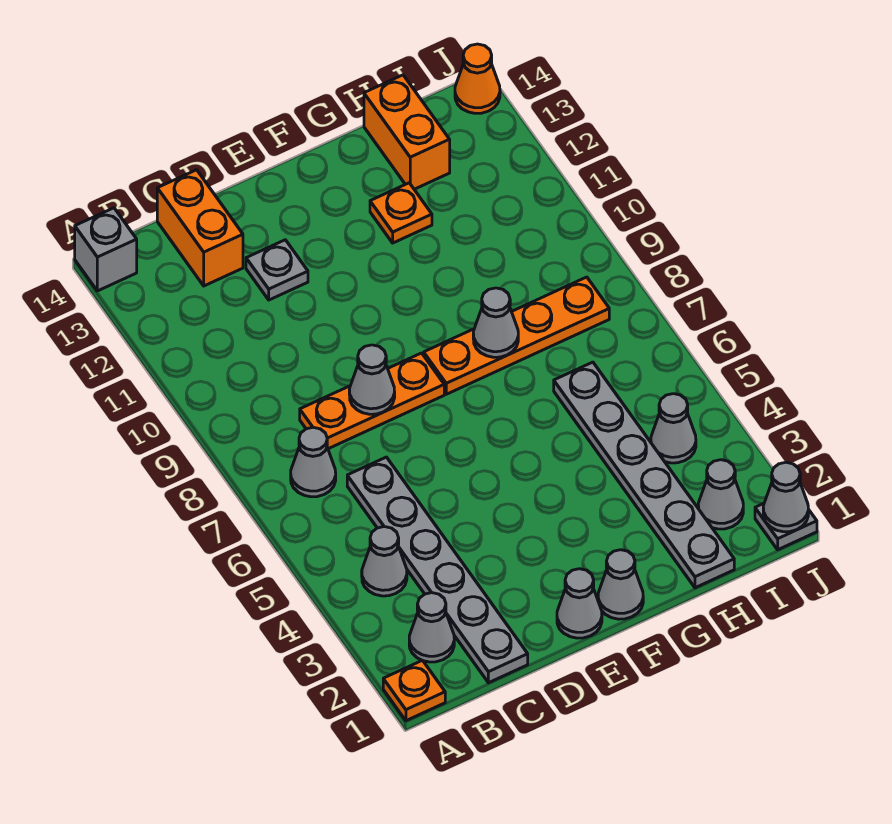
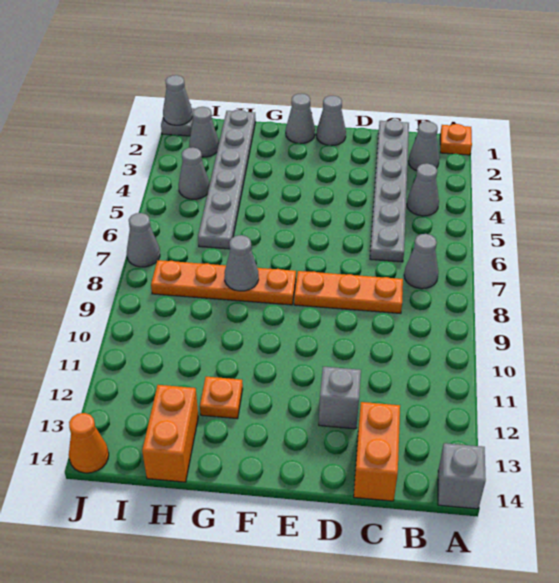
grey cone D8 level 2 -> grey cone J7 level 1
grey plate D12 level 1 -> grey brick D12 level 1

